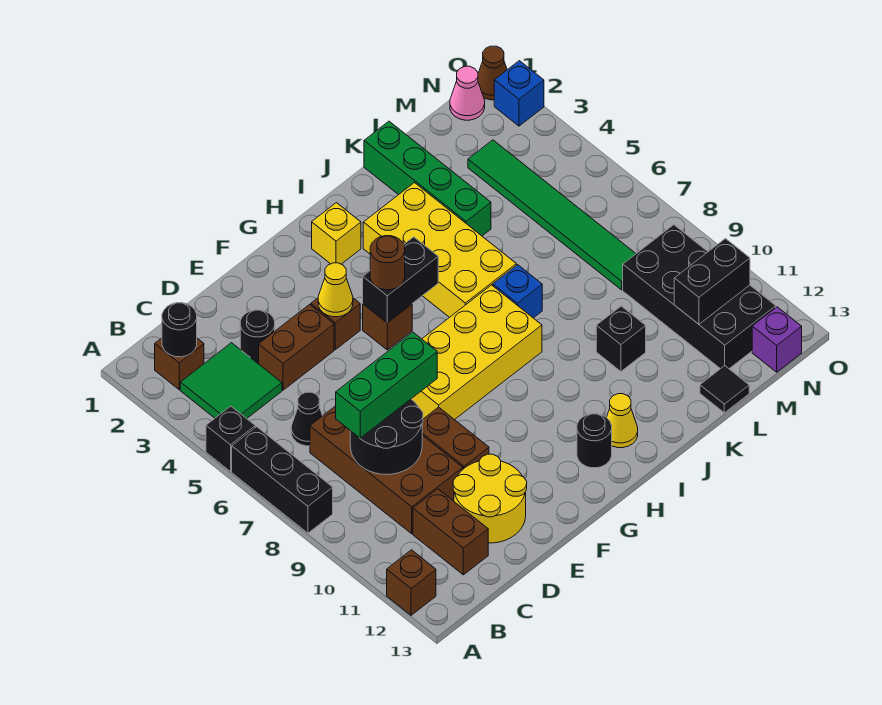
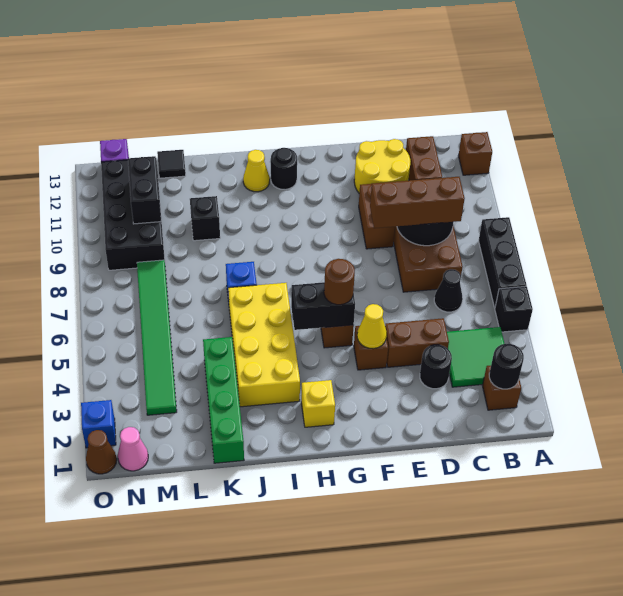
green brick C8:E8 level 3 -> brown brick C8:E8 level 3
yellow brick F7:I8 level 1 -> none
black brick M11:N11 level 2 -> black brick M10:M11 level 2

